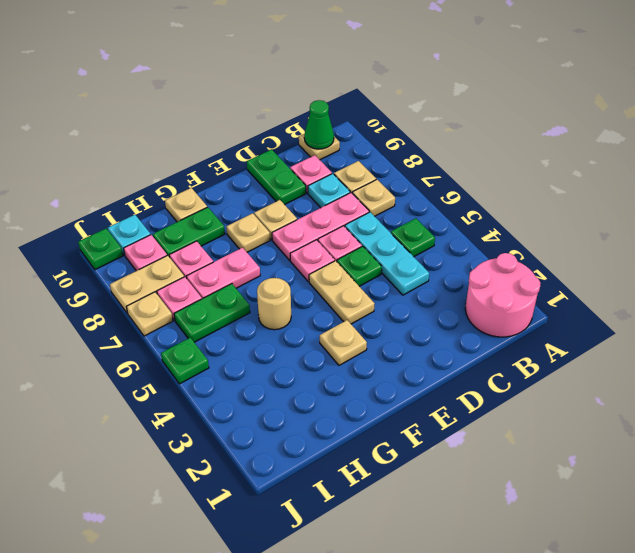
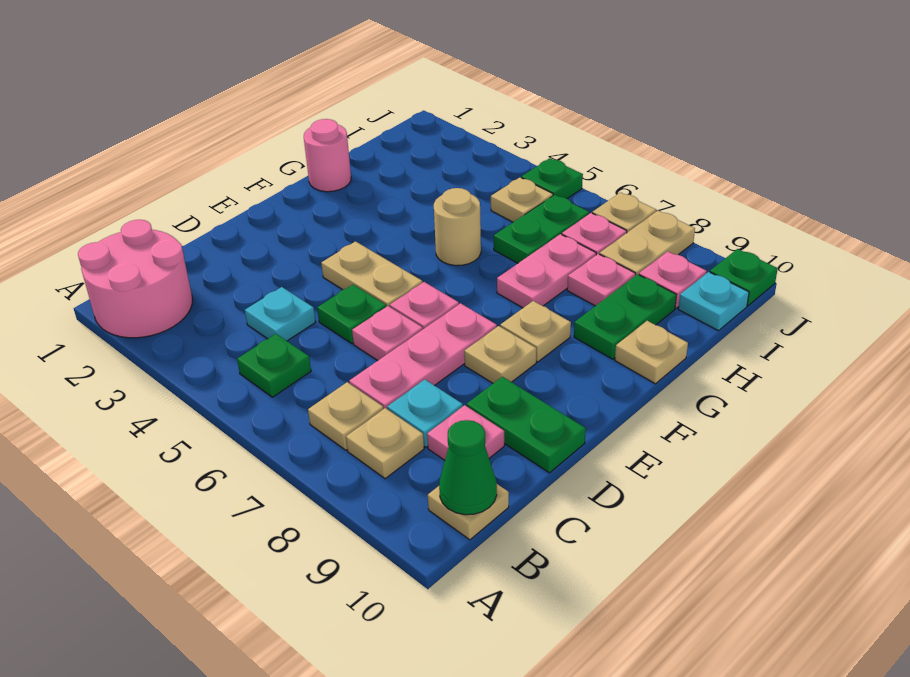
cyan plate C4:C6 level 1 -> cyan plate C4 level 1
tan plate F3 level 1 -> tan plate I5 level 1
none -> pink round brick G1 level 1

